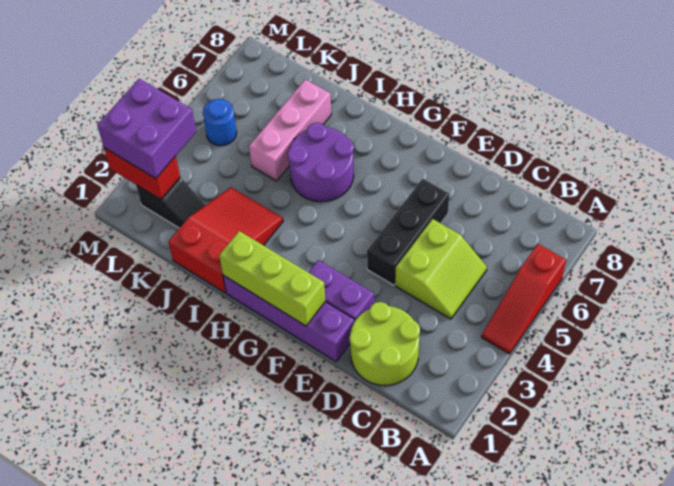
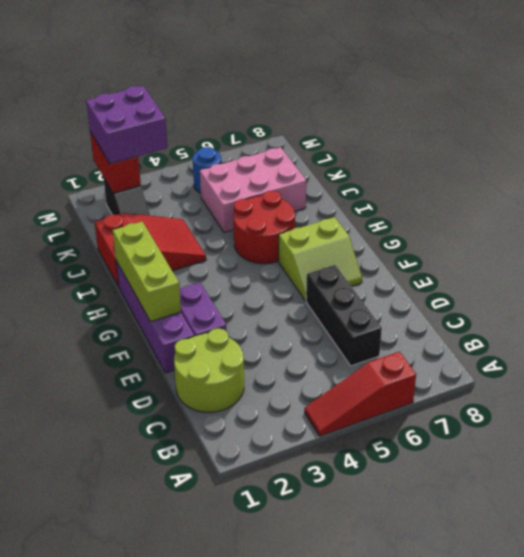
lime slope C4:D5 level 1 top D -> lime slope F6:G7 level 1 top G
black brick E4:E6 level 1 -> black brick C6:E6 level 1
purple round brick H5:I6 level 1 -> red round brick H5:I6 level 1
pink brick J5:J7 level 1 -> pink brick J5:K7 level 1

